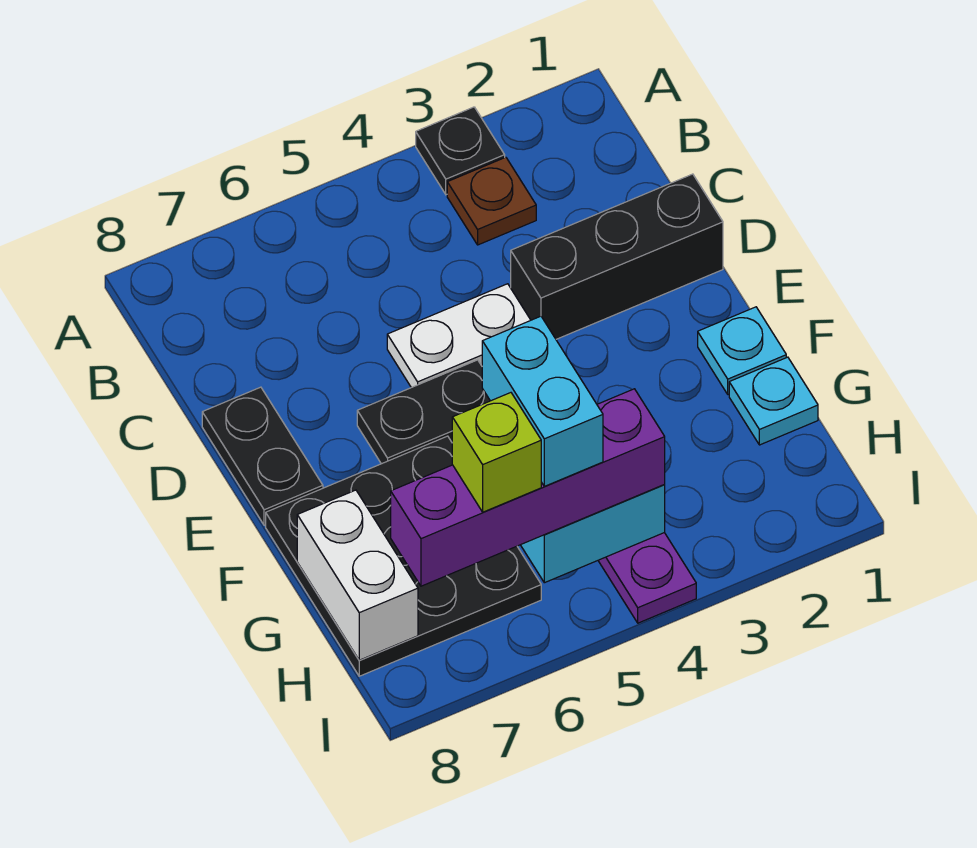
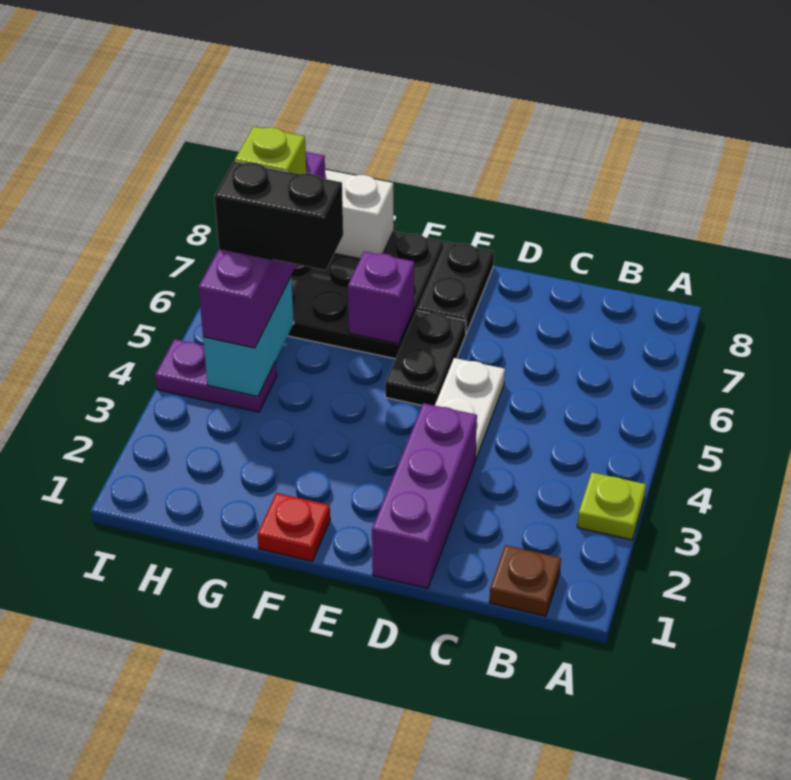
black plate A3 level 1 -> lime plate A3 level 1
brown plate B3 level 1 -> brown plate B1 level 1
black brick D1:D3 level 1 -> purple brick D1:D3 level 1
black plate D8:E8 level 1 -> black plate E7:E8 level 1
cyan plate F1 level 1 -> red plate F1 level 1
none -> purple brick F6 level 2
cyan plate G1 level 1 -> none
cyan brick G5:H5 level 4 -> black brick G5:H5 level 4

